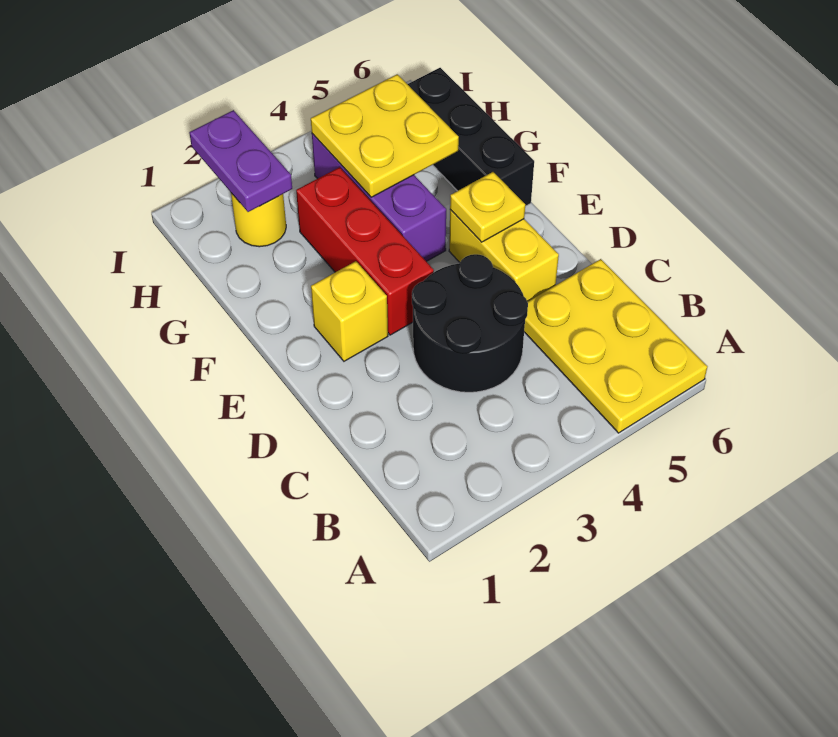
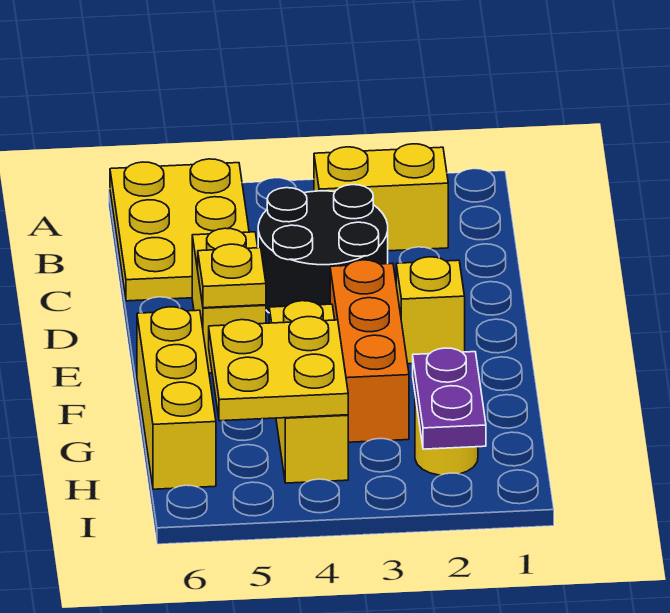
none -> yellow brick B2:B3 level 1
red brick E3:G3 level 1 -> orange brick E3:G3 level 1
purple brick F4:H4 level 1 -> yellow brick F4:H4 level 1
black brick F6:H6 level 1 -> yellow brick F6:H6 level 1

